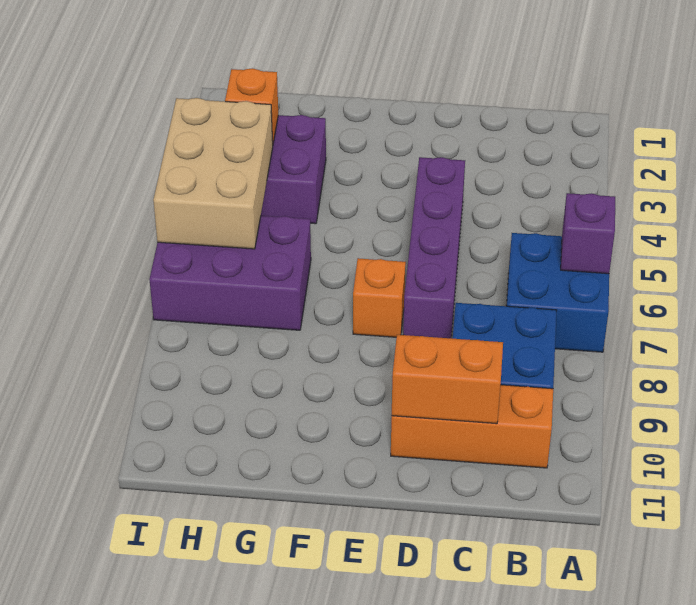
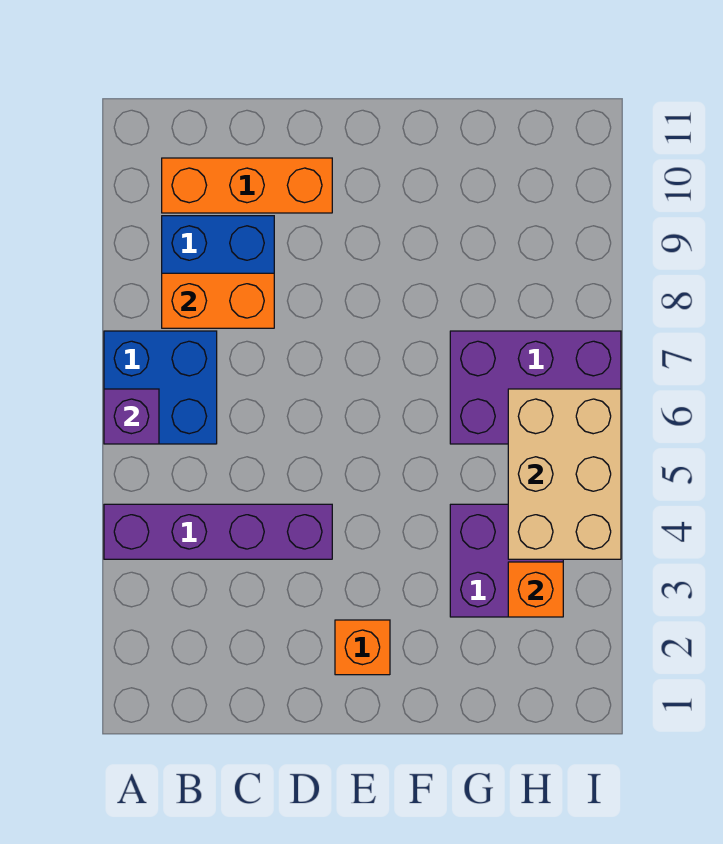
orange brick C10:D10 level 2 -> orange brick B8:C8 level 2
purple brick D4:D7 level 1 -> purple brick A4:D4 level 1
orange brick E7 level 1 -> orange brick E2 level 1

